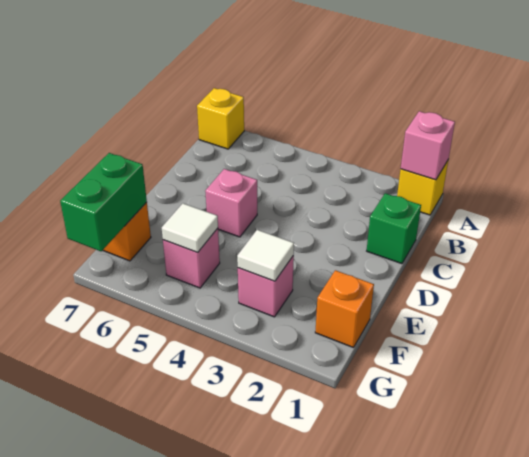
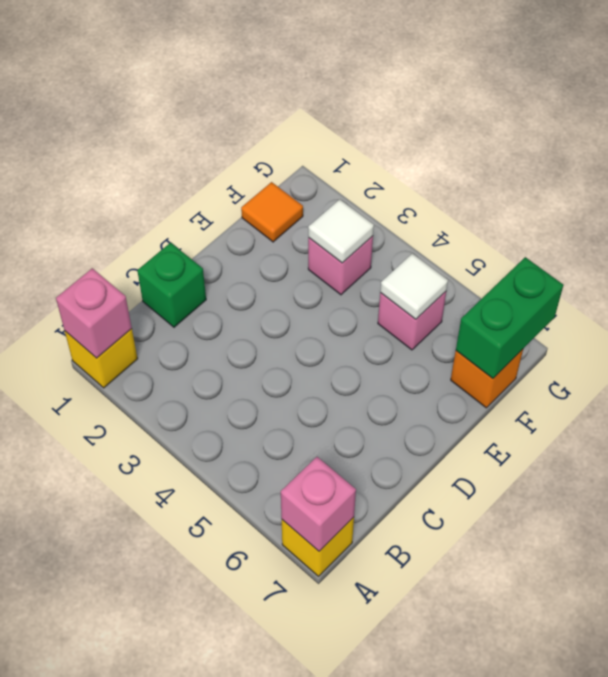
pink brick D5 level 1 -> pink brick A7 level 2
orange brick F1 level 1 -> orange tile F1 level 1

